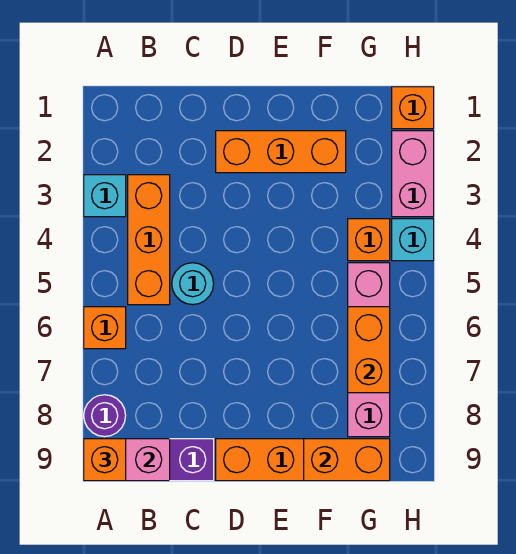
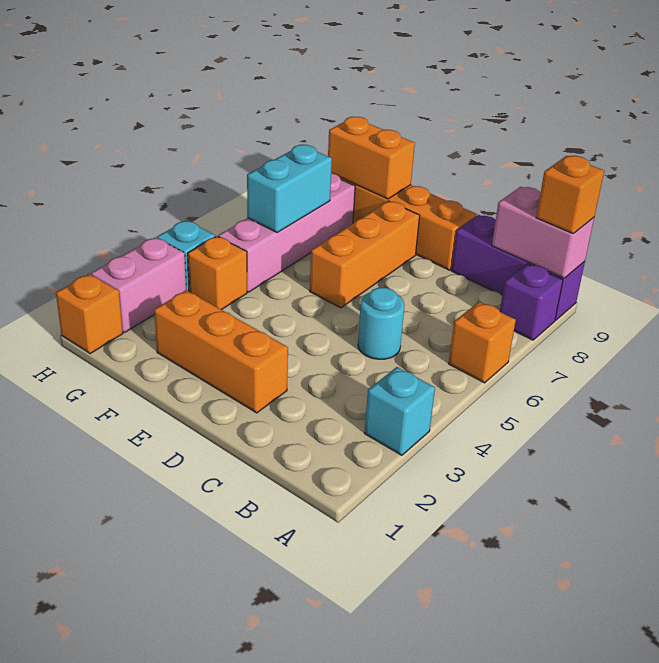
purple round brick A8 level 1 -> purple brick A8 level 1
orange brick B3:B5 level 1 -> orange brick E6:E8 level 1
orange brick G6:G7 level 2 -> cyan brick G6:G7 level 2

